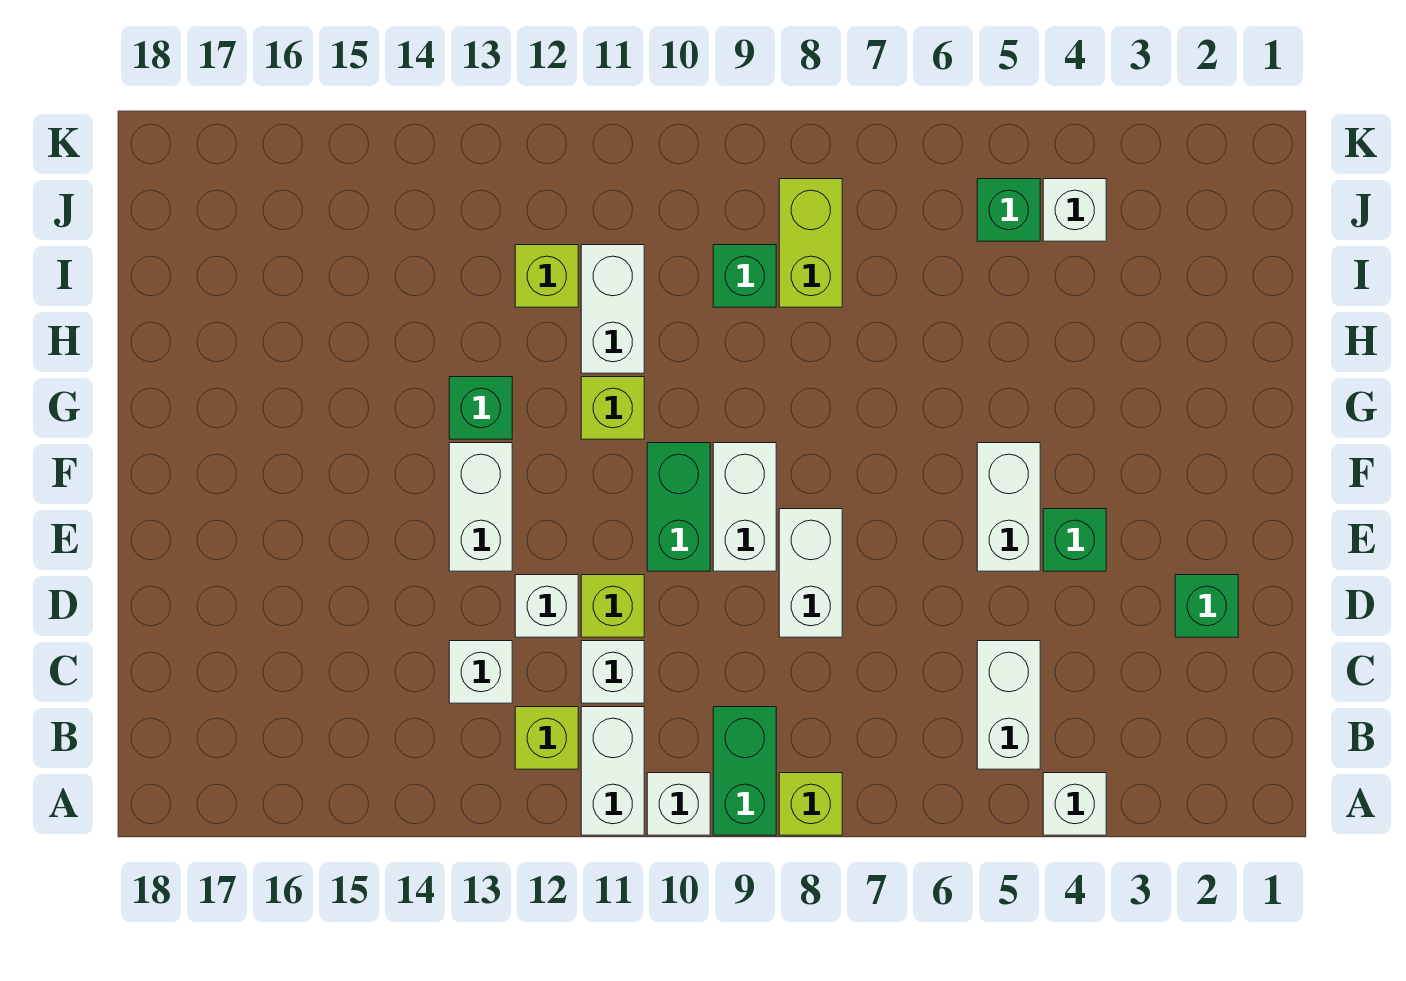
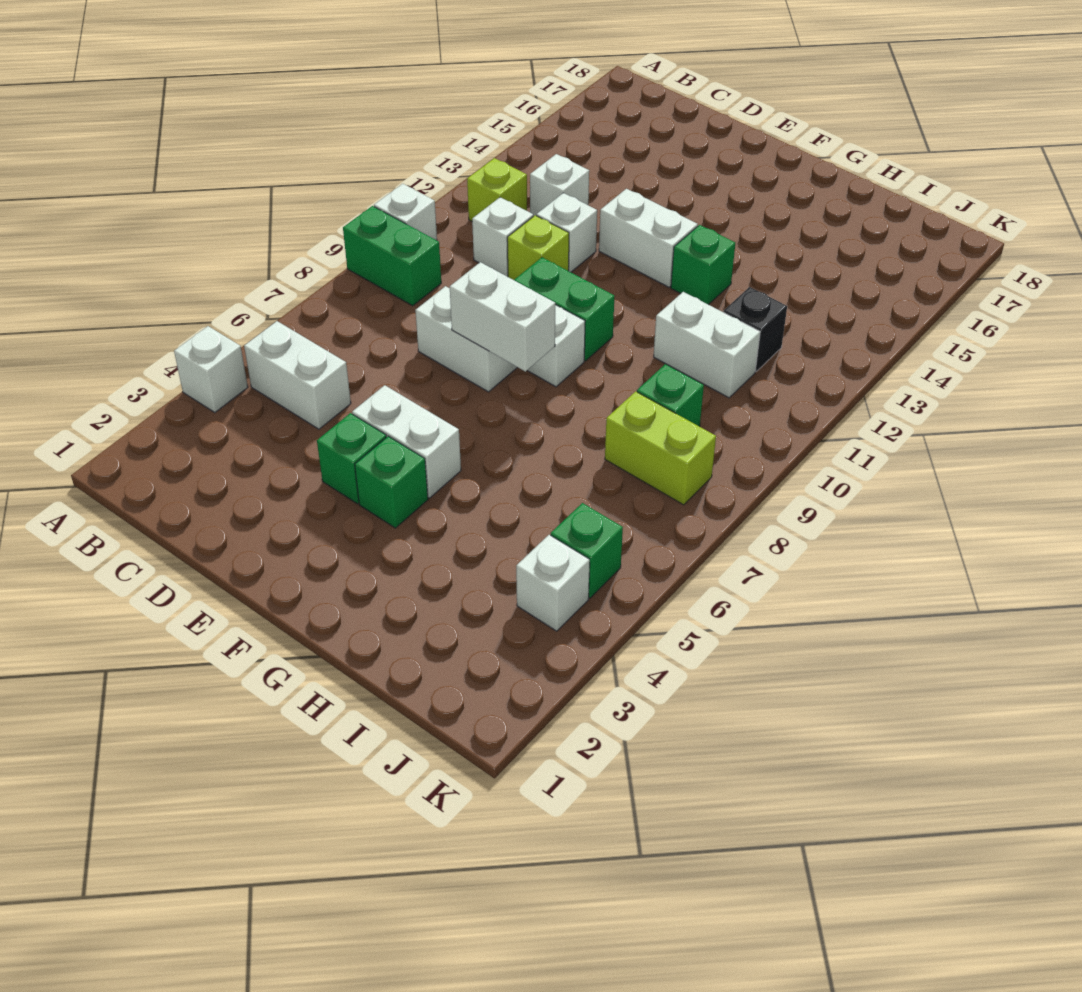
lime brick A8 level 1 -> none
white brick A11:B11 level 1 -> white brick E8:F8 level 2
green brick D2 level 1 -> green brick F4 level 1
lime brick G11 level 1 -> none
lime brick I12 level 1 -> black brick I12 level 1

